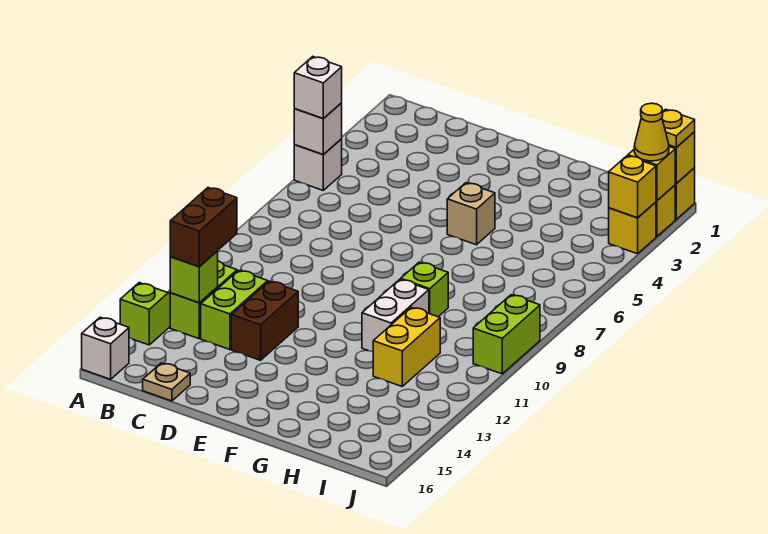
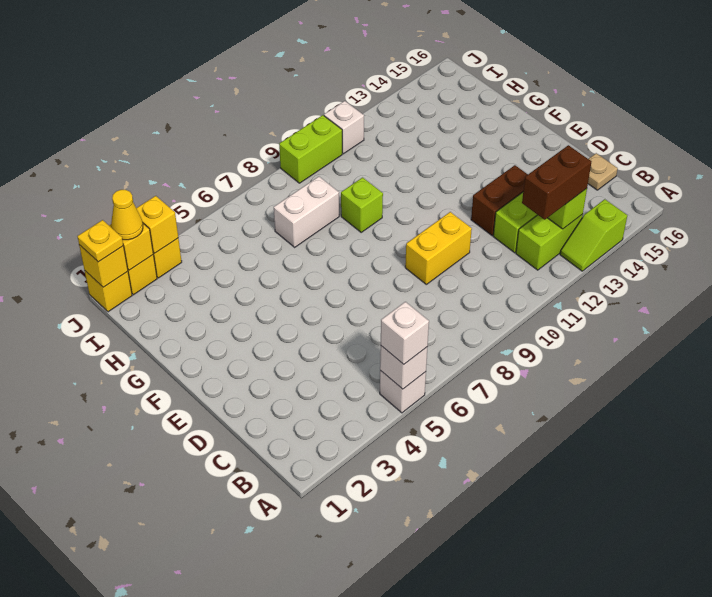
white brick A16 level 1 -> white brick J11 level 1
tan brick F5 level 1 -> none
white brick G10:G11 level 1 -> white brick H7:H8 level 1
yellow brick H11:H12 level 1 -> yellow brick D9:D10 level 1

